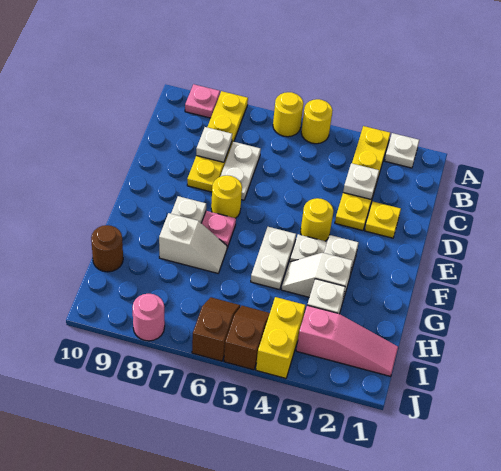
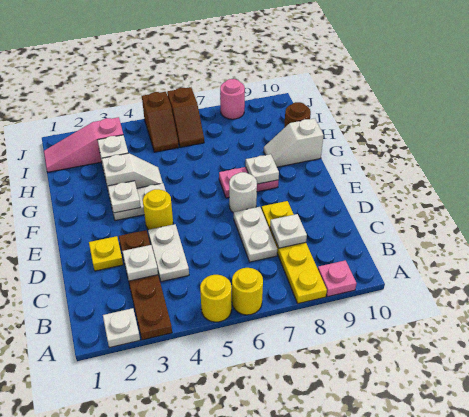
yellow plate A3:D3 level 1 -> brown plate A3:D3 level 1
yellow round brick E7 level 1 -> white round brick E7 level 1
white plate F5:G5 level 1 -> white plate C4:D4 level 1
white slope G7:G8 level 1 top 8 -> white slope G9:G10 level 1 top 10
yellow brick I4:J4 level 1 -> none

